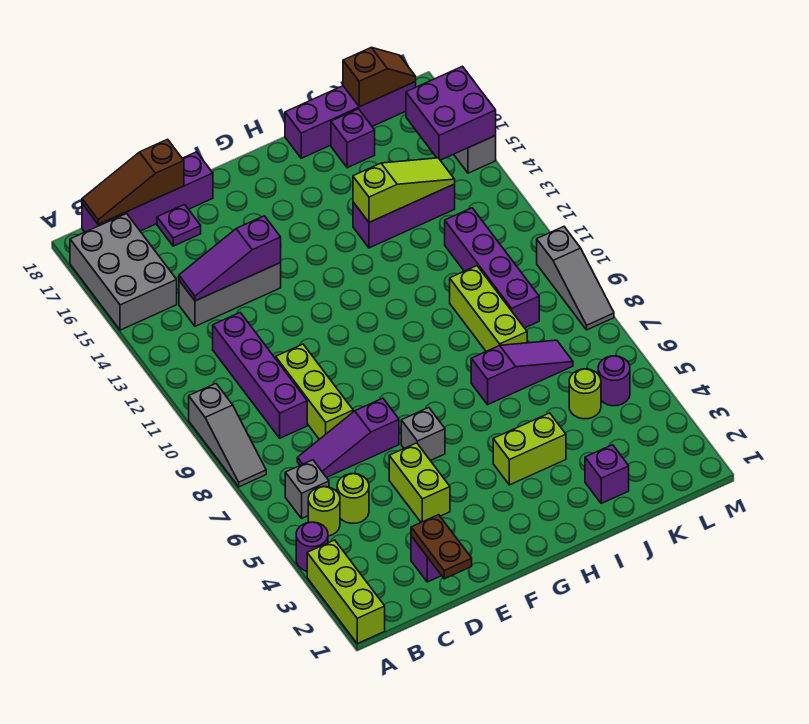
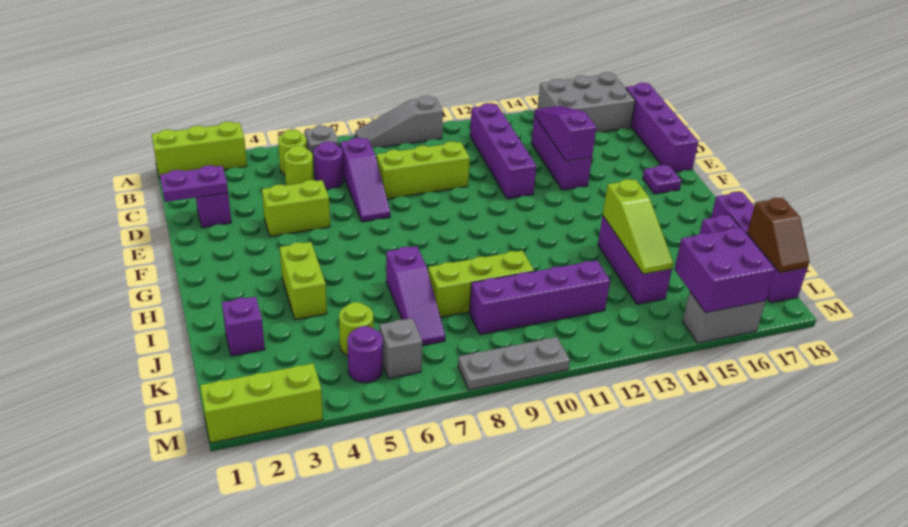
purple round brick A4 level 1 -> purple round brick C6 level 1
brown slope B18:D18 level 2 top D -> none
purple slope C7:E7 level 1 top E -> purple slope C7:E7 level 1 top C
purple brick C9:C12 level 1 -> purple brick B12:E12 level 1
grey brick C14:E14 level 1 -> purple brick C14:E14 level 1
brown plate D1:D2 level 2 -> purple plate D1:D2 level 2
purple plate D17 level 1 -> purple plate F17 level 1
grey brick F6 level 1 -> grey brick L6 level 1
none -> lime brick M1:M3 level 1
grey slope M8:M10 level 1 top 10 -> grey plate M8:M10 level 1

